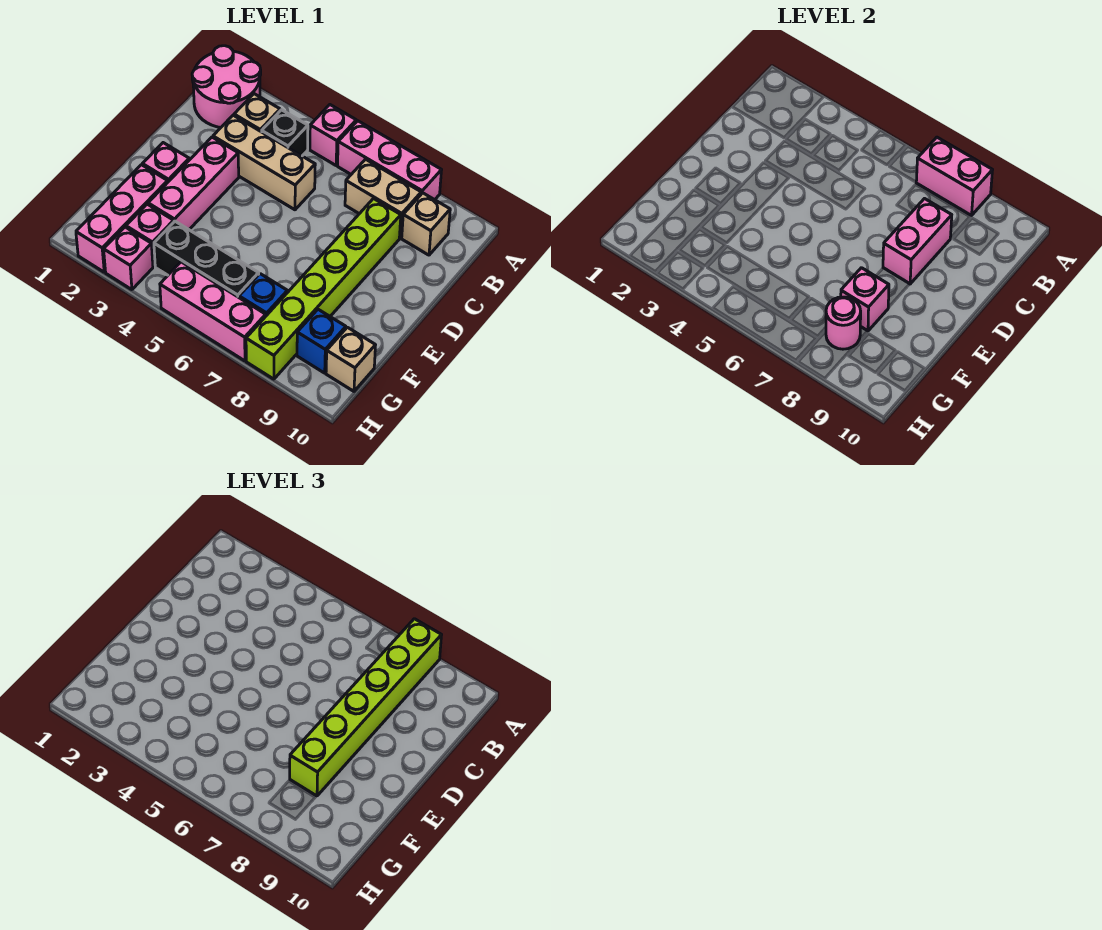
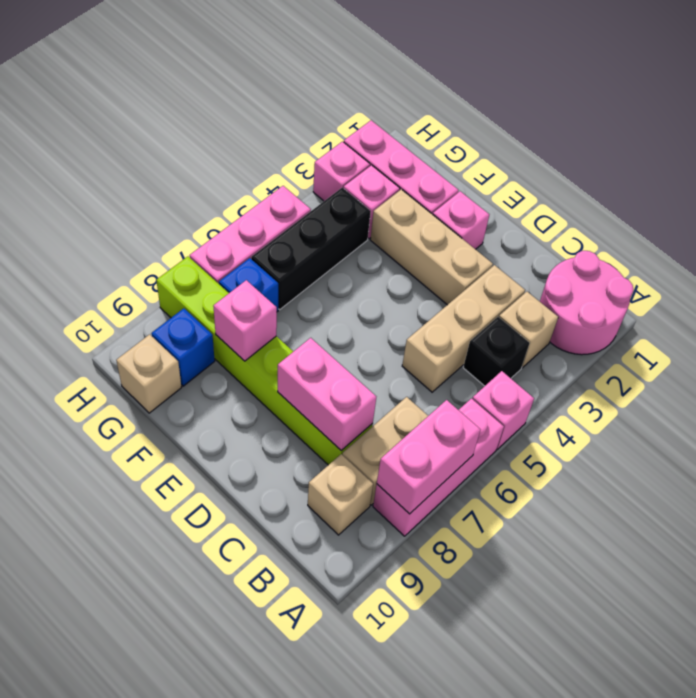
lime brick A8:F8 level 3 -> none
pink brick D3:F3 level 1 -> tan brick D3:F3 level 1
pink round brick G8 level 2 -> none

